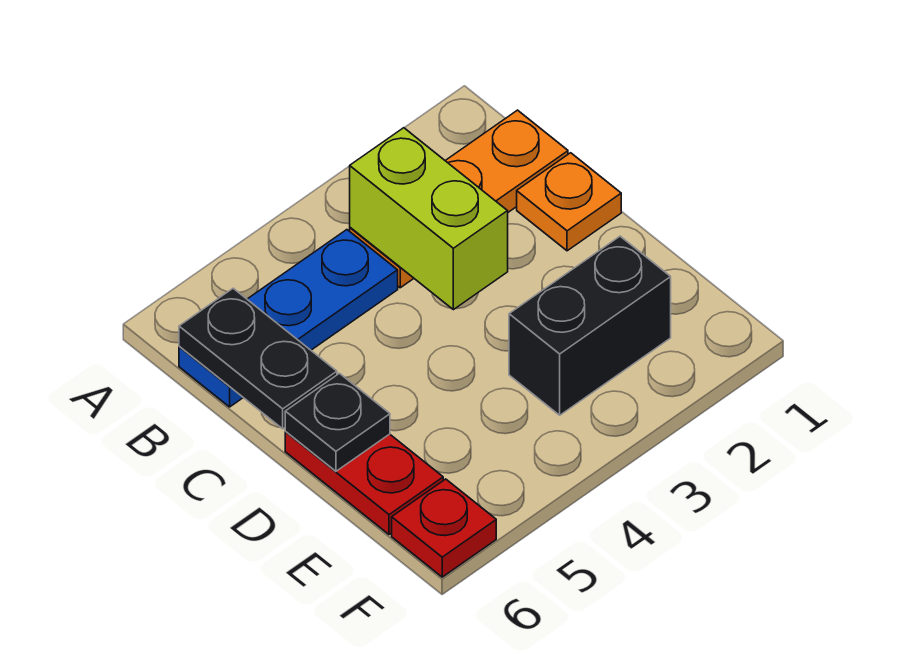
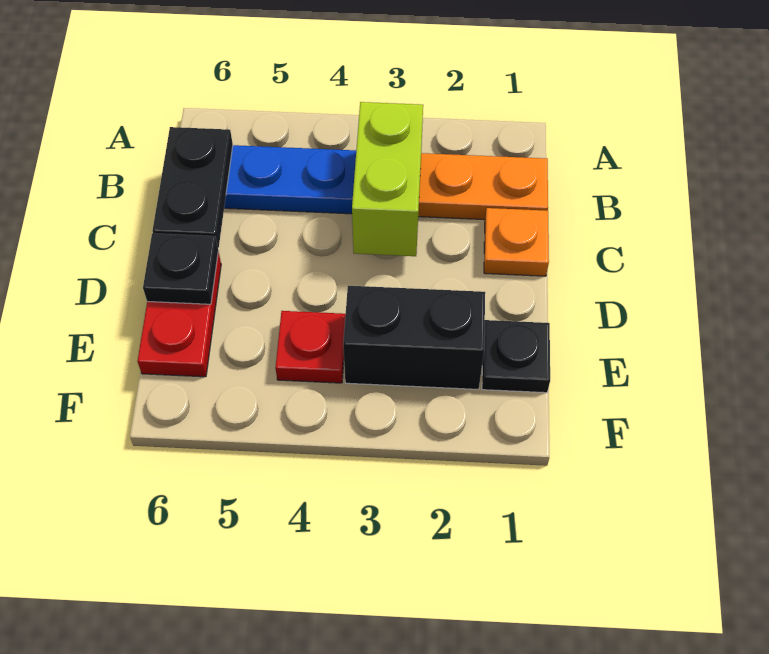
none -> black plate E1 level 1
red plate F6 level 1 -> red plate E4 level 1

